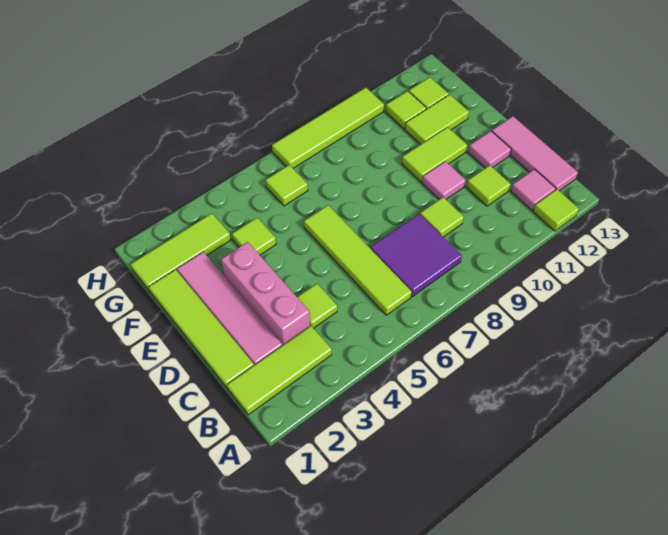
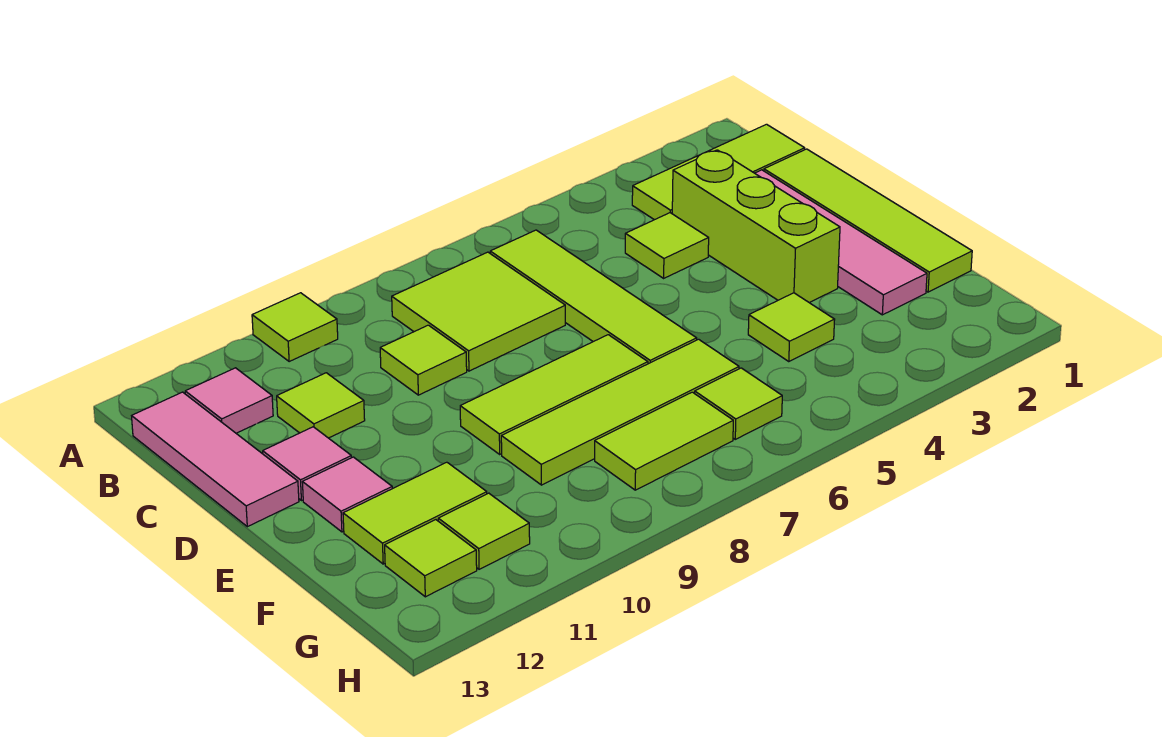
lime tile A12 level 1 -> lime tile A10 level 1
purple tile B7:C8 level 1 -> lime tile B7:C8 level 1
pink brick C3:E3 level 1 -> lime brick C3:E3 level 1
pink tile D10 level 1 -> pink tile E12 level 1
lime tile E10:E11 level 1 -> lime tile G7:G8 level 1
lime tile G1:G3 level 1 -> lime tile E7:E9 level 1
lime tile H7:H10 level 1 -> lime tile F6:F9 level 1

